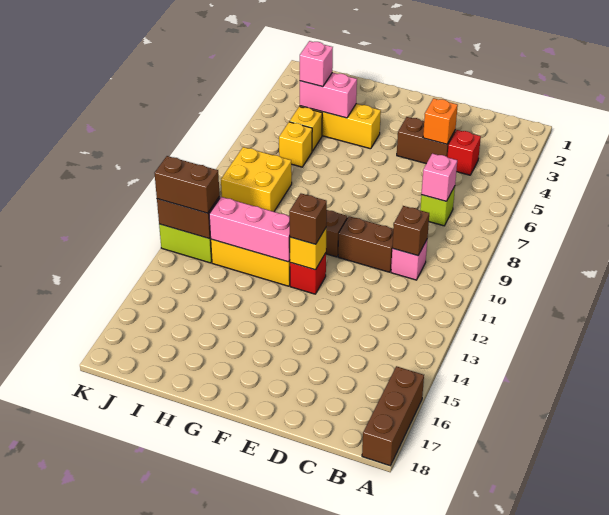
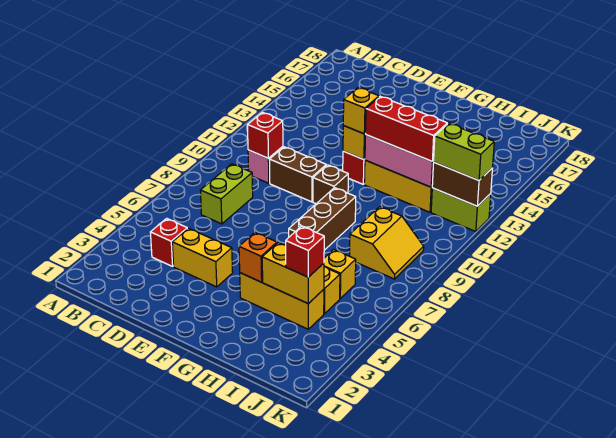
brown brick A16:A18 level 1 -> brown brick G7:G9 level 1
lime brick C7 level 1 -> lime brick C7:C8 level 1
pink brick C7 level 2 -> none
brown brick C10 level 2 -> red brick C10 level 2
brown brick D4:E4 level 1 -> yellow brick D4:E4 level 1
orange brick D4 level 2 -> orange brick G4 level 2
brown brick F12 level 3 -> yellow brick F12 level 3
none -> red brick G12:I12 level 3
pink brick H4:I4 level 2 -> yellow brick H4:I4 level 2
pink brick I4 level 3 -> red brick I4 level 3
yellow brick I8:J9 level 1 -> yellow slope I8:J9 level 1 top I
brown brick J12:K12 level 3 -> lime brick J12:K12 level 3

